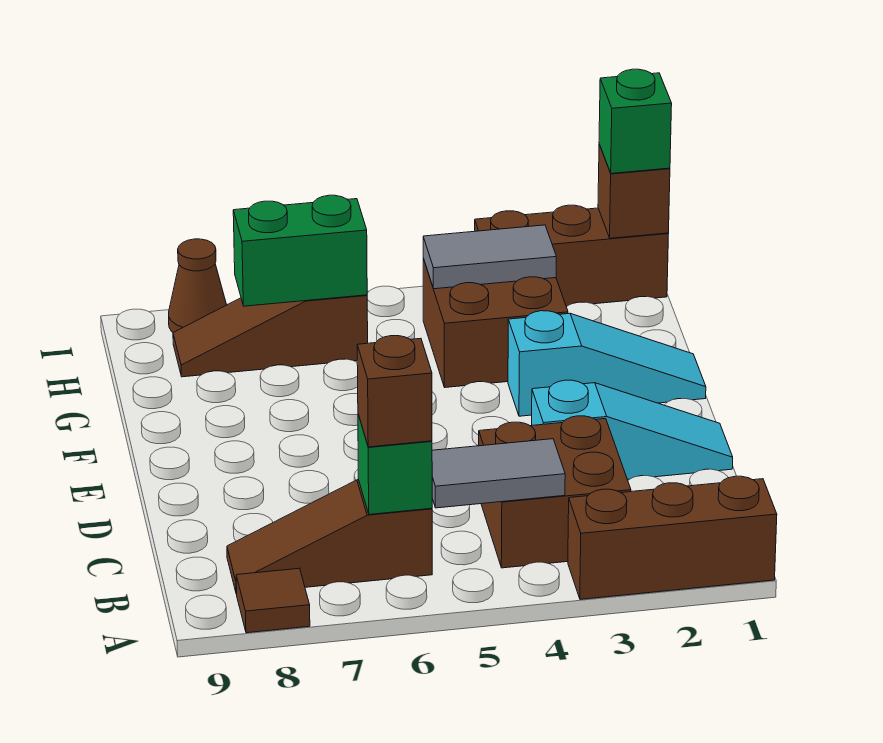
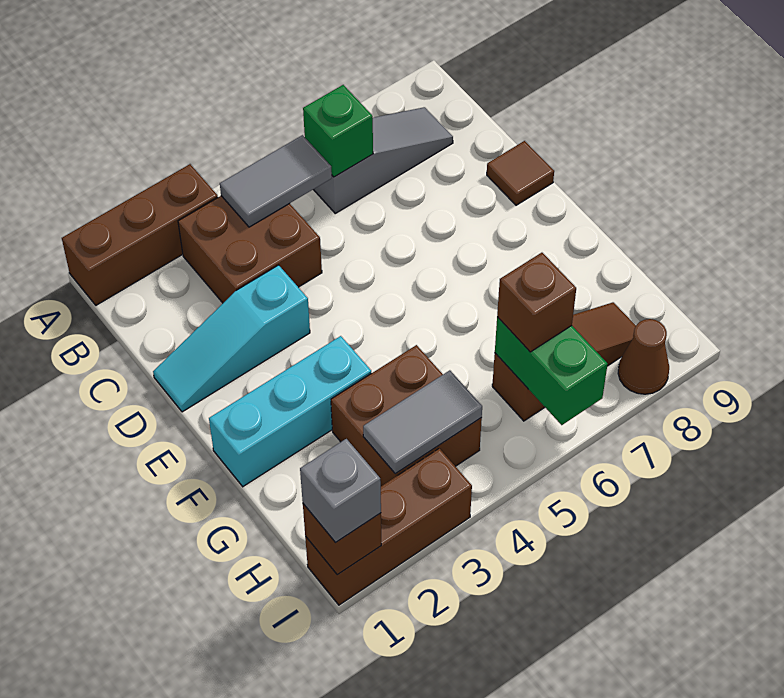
brown tile A8 level 1 -> brown tile D9 level 1
brown slope B6:B8 level 1 top 6 -> grey slope B6:B8 level 1 top 6
brown brick B6 level 3 -> brown brick H6 level 3
cyan slope F1:F3 level 1 top 3 -> cyan brick F1:F3 level 1
green brick H6:H7 level 2 -> green brick H6:I6 level 2
green brick I1 level 3 -> grey brick I1 level 3

